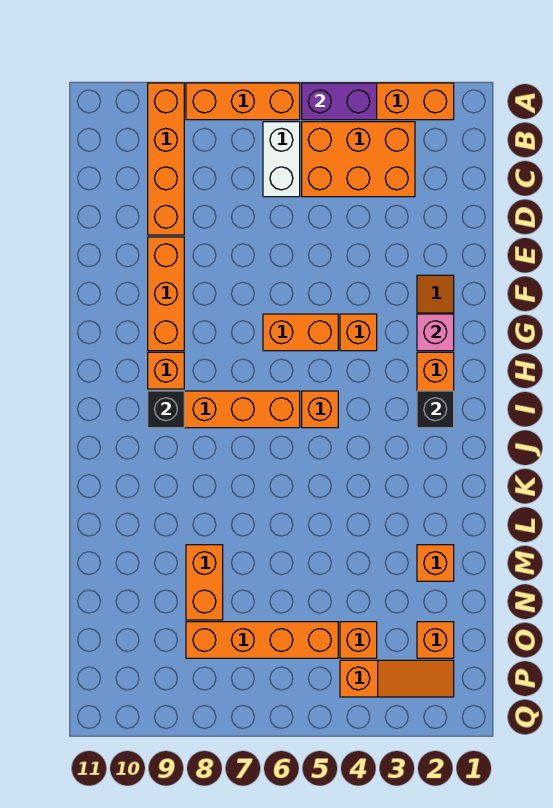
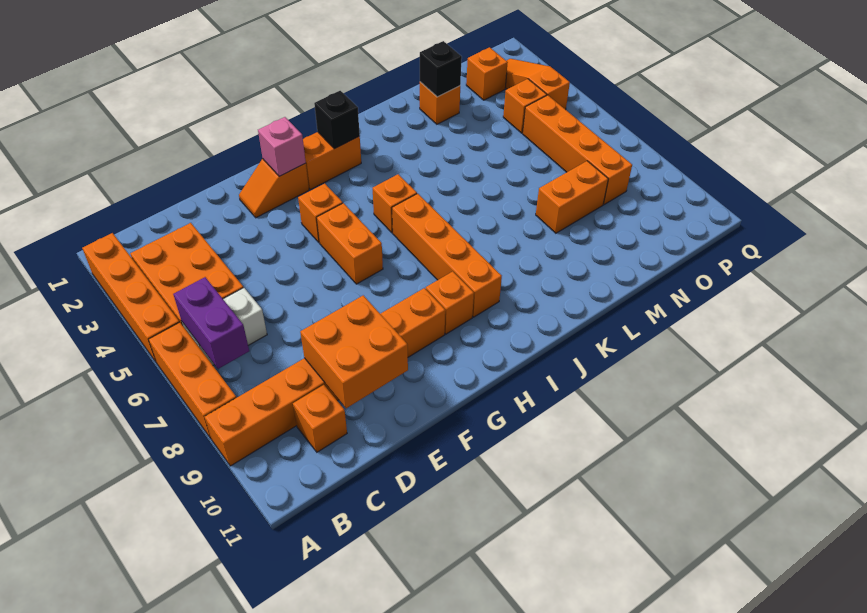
purple brick A4:A5 level 2 -> purple brick B6:B7 level 2
none -> orange brick C10 level 1
none -> orange brick D9:E10 level 2
black brick I9 level 2 -> black brick M2 level 2

